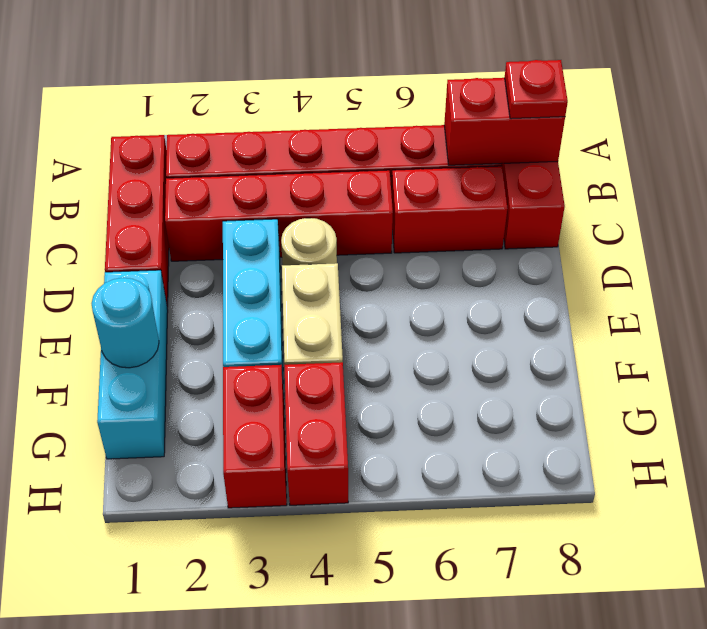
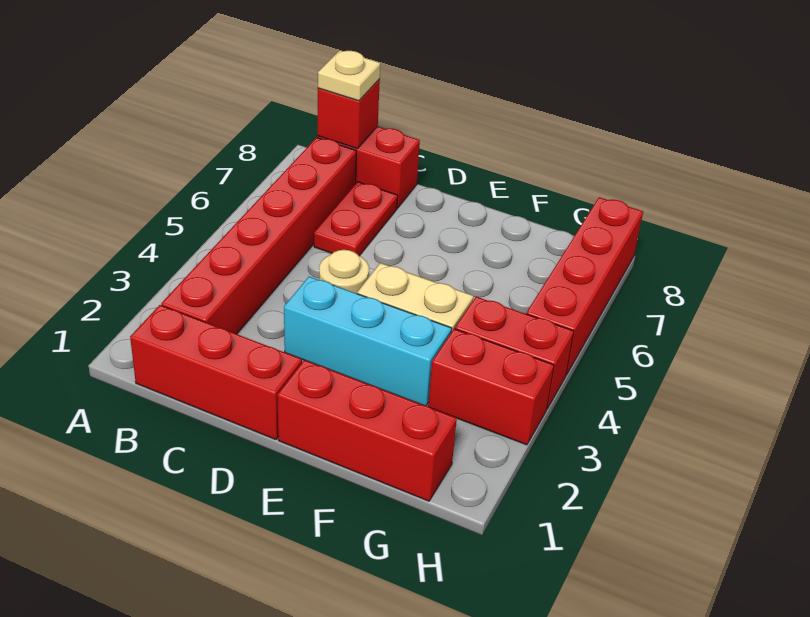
red brick B7:B8 level 2 -> red brick B8 level 2
red plate B8 level 3 -> tan plate B8 level 3
red brick C2:C5 level 1 -> red brick H5:H8 level 1
red brick C6:C7 level 1 -> red plate C6:C7 level 1
cyan brick E1:G1 level 1 -> red brick E1:G1 level 1
cyan round brick F1 level 2 -> none

